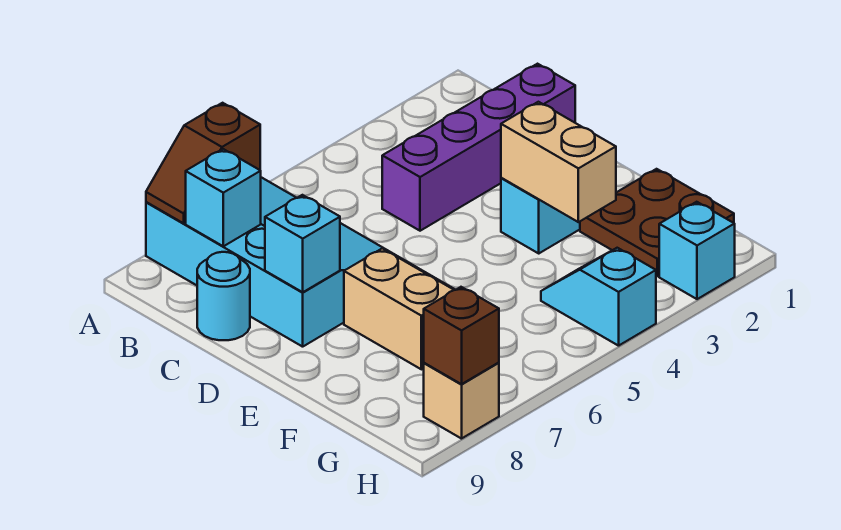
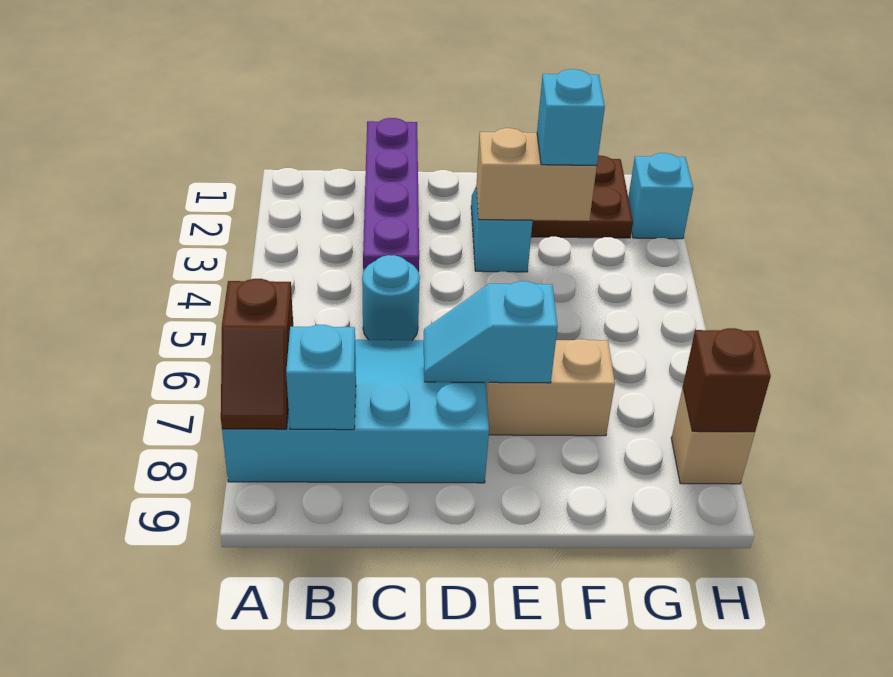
cyan round brick C9 level 1 -> cyan round brick C5 level 1
cyan brick D8 level 2 -> cyan brick F3 level 3
cyan slope G4:H4 level 1 top H -> cyan slope D7:E7 level 2 top E

